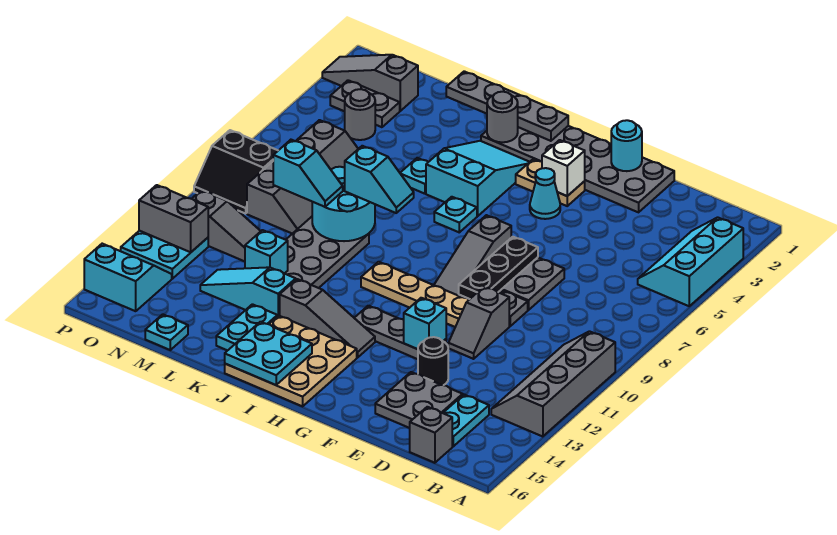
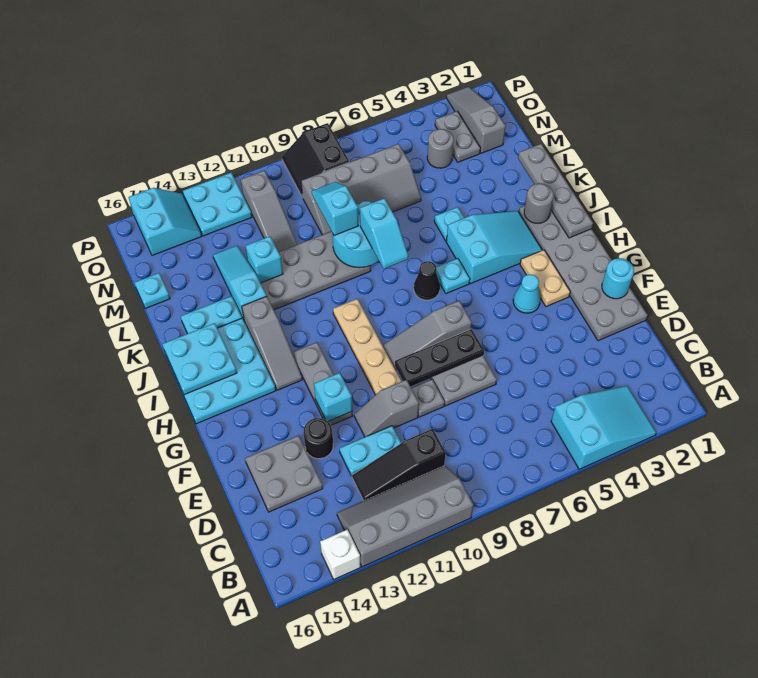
cyan slope A3:B5 level 1 top A -> cyan slope A3:B5 level 1 top 5
none -> black slope C10:C12 level 1 top 10
cyan plate C14:C15 level 1 -> cyan plate D11:D12 level 1
grey brick C16 level 1 -> none
white brick G3 level 2 -> white brick A14 level 1
tan plate H14:J16 level 1 -> cyan plate H14:J16 level 1
none -> black cone I7 level 1
cyan slope L9:M9 level 3 top M -> cyan slope L9:M9 level 3 top L
grey brick O12:P12 level 2 -> none

